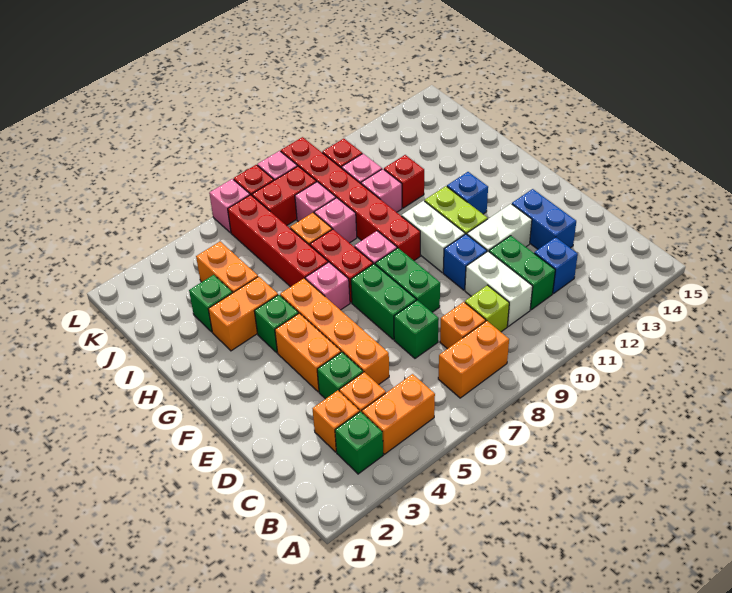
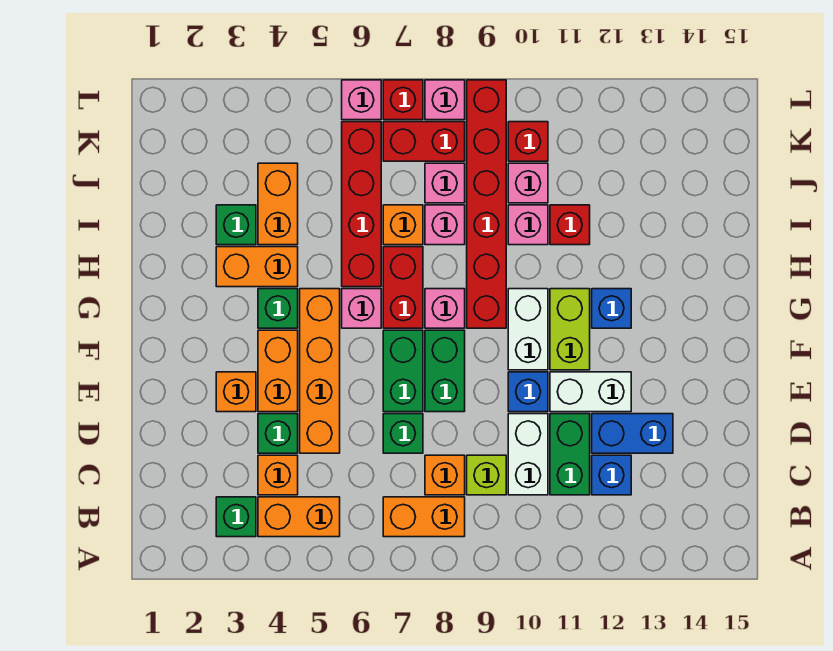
orange brick C3 level 1 -> orange brick E3 level 1
blue brick D13:E13 level 1 -> blue brick D12:D13 level 1

